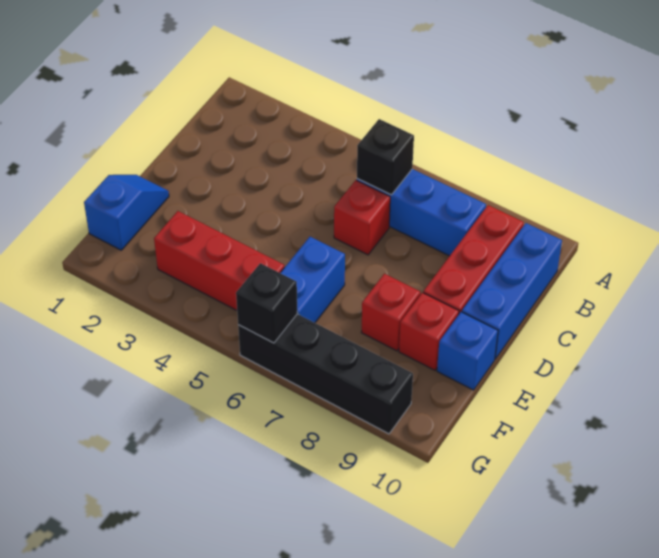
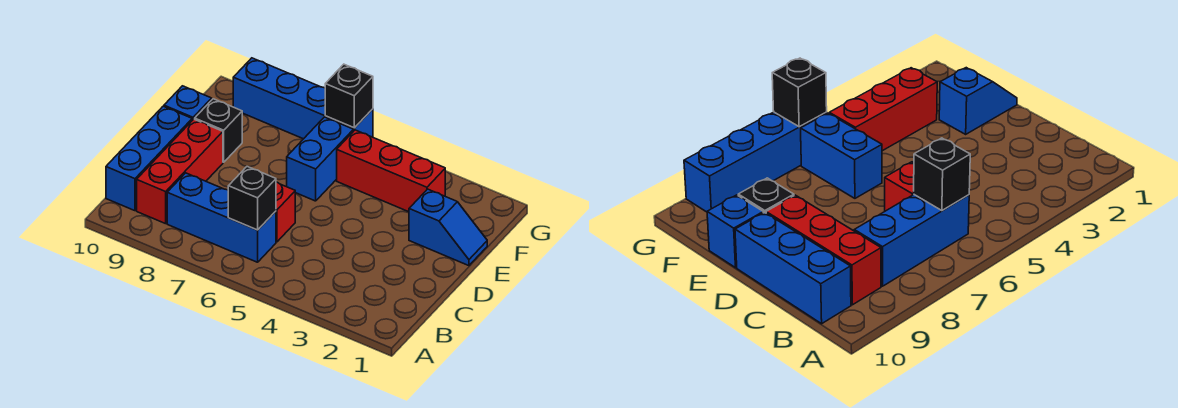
blue slope E1:F1 level 1 top F -> blue slope E1:E2 level 1 top 2
red brick E8 level 1 -> none
red brick E9 level 1 -> black brick E9 level 1
black brick G6:G9 level 1 -> blue brick G6:G9 level 1

